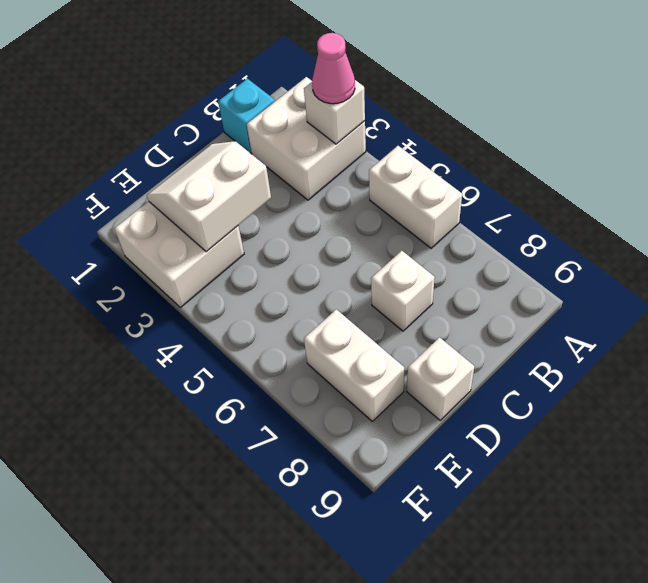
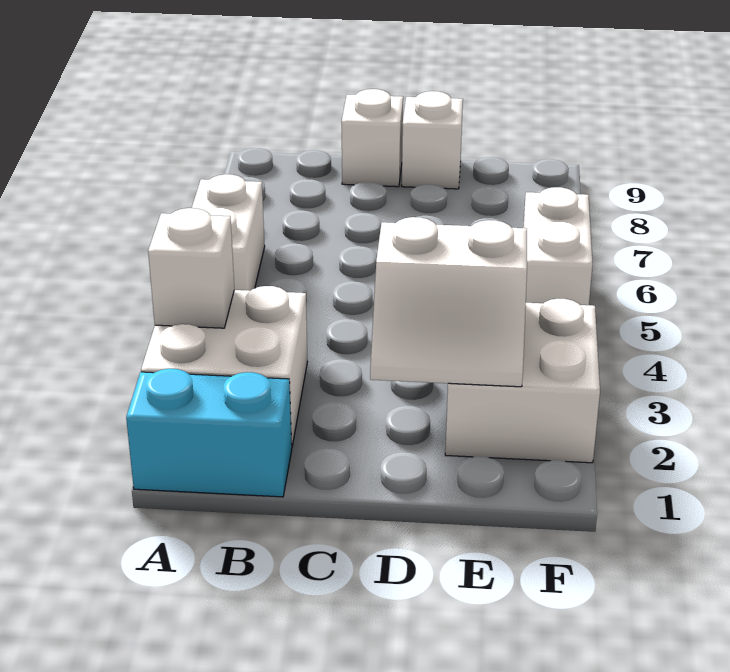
pink cone A3 level 3 -> none
cyan brick B1 level 1 -> cyan brick A1:B1 level 1
white brick C7 level 1 -> white brick C9 level 1
white brick E7:E8 level 1 -> white brick F5:F6 level 1

